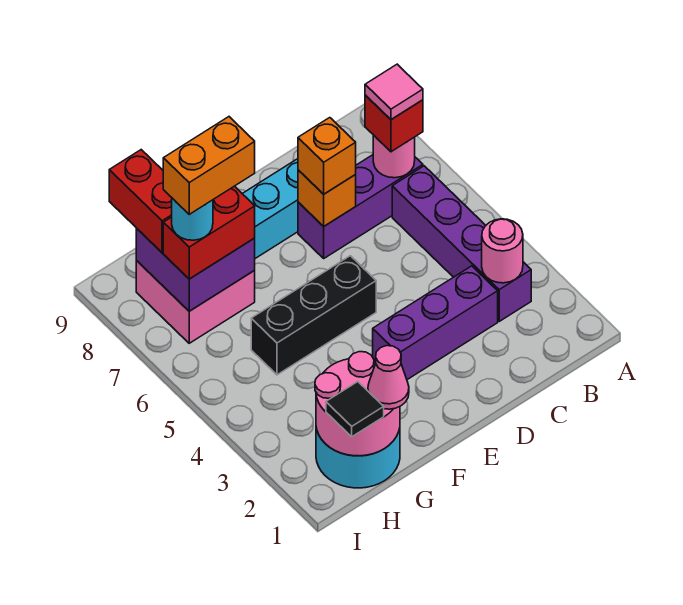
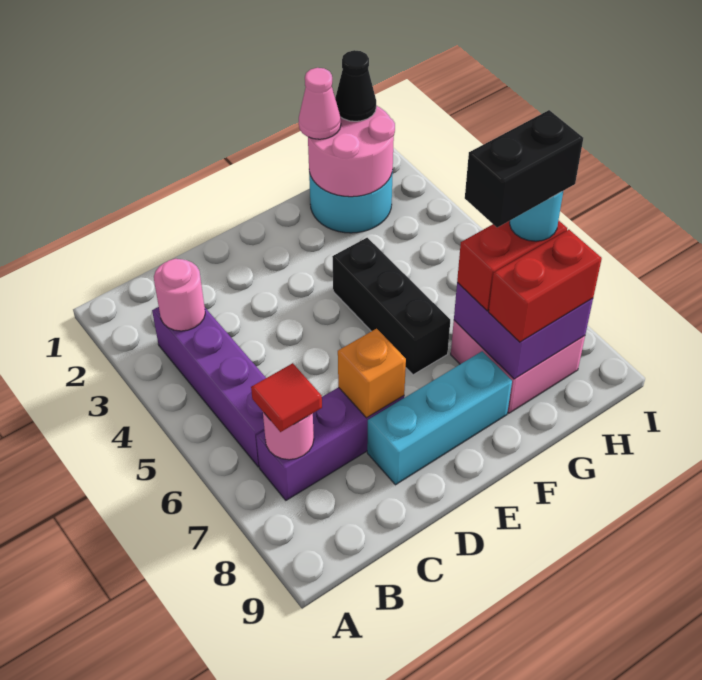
red brick B7 level 3 -> red tile B7 level 3
pink tile B7 level 4 -> none
purple brick C3:E3 level 1 -> none
orange brick D7 level 3 -> none
black brick E5:G5 level 1 -> black brick F4:F6 level 1
orange brick G7:H7 level 5 -> black brick G7:H7 level 5
black tile H1 level 3 -> black cone H1 level 3
red brick H8:H9 level 3 -> red brick G8:H8 level 3

